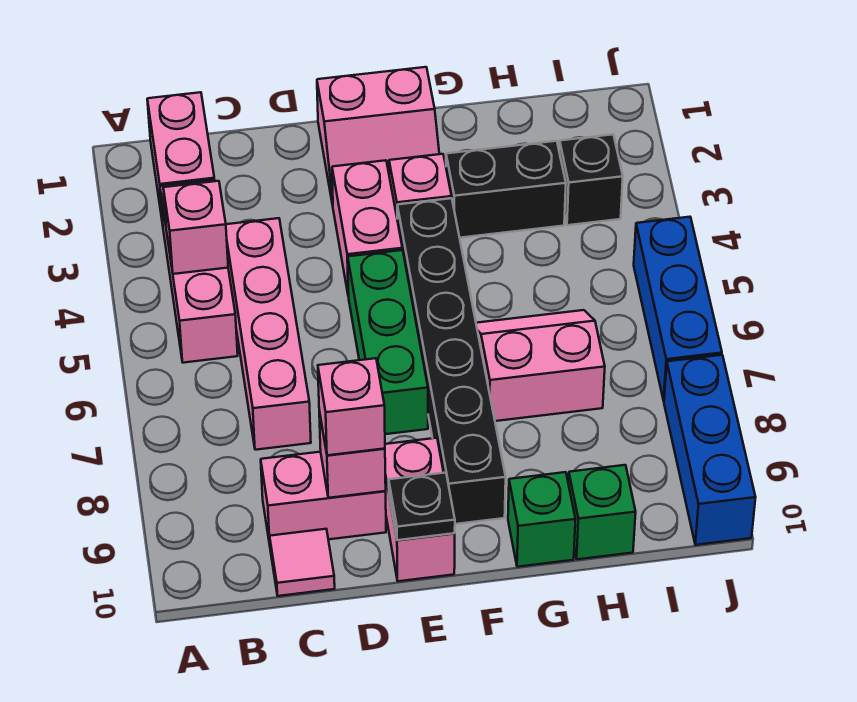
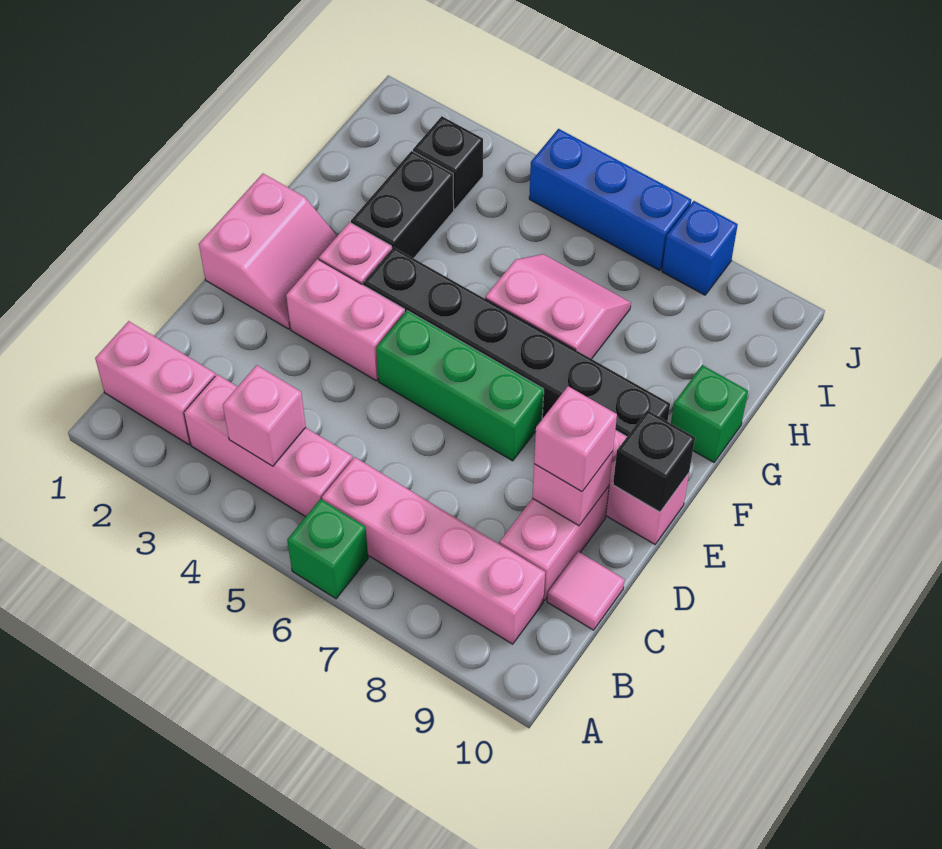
pink brick C4:C7 level 1 -> pink brick B6:B9 level 1
black plate E10 level 2 -> black brick E10 level 2
pink slope G6:H7 level 1 top 7 -> pink slope G6:H7 level 1 top G
green brick H10 level 1 -> green brick A6 level 1
blue brick J8:J10 level 1 -> blue brick J8 level 1

